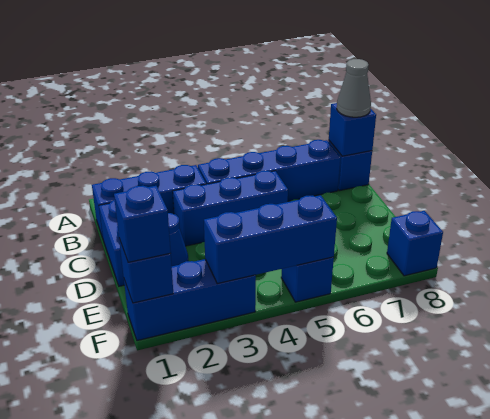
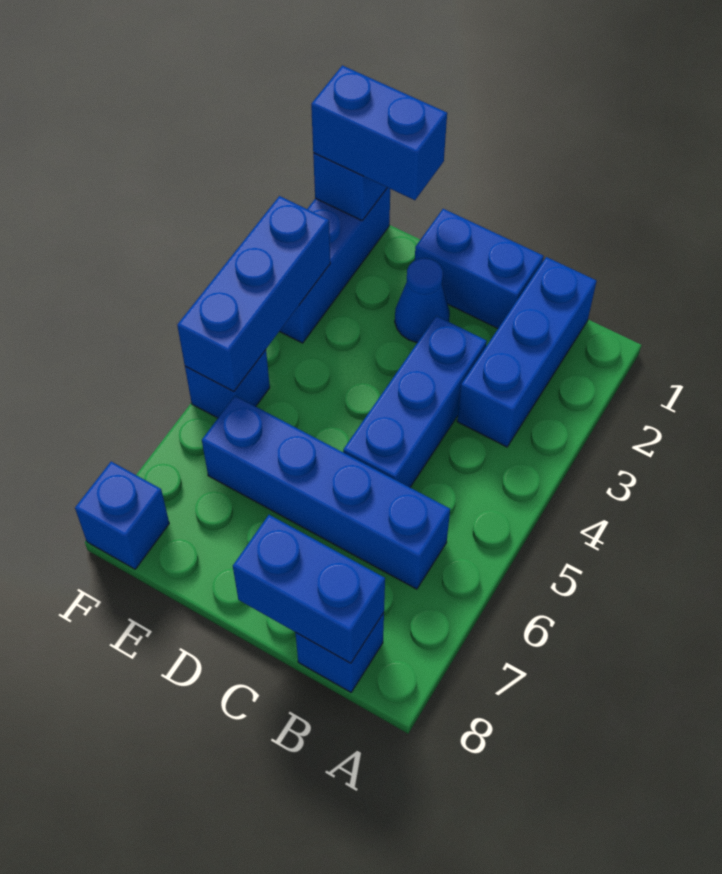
blue brick B4:B7 level 1 -> blue brick B6:E6 level 1
blue brick B8 level 2 -> blue brick B8:C8 level 2
grey cone B8 level 3 -> none
blue brick F1 level 3 -> blue brick E1:F1 level 3

